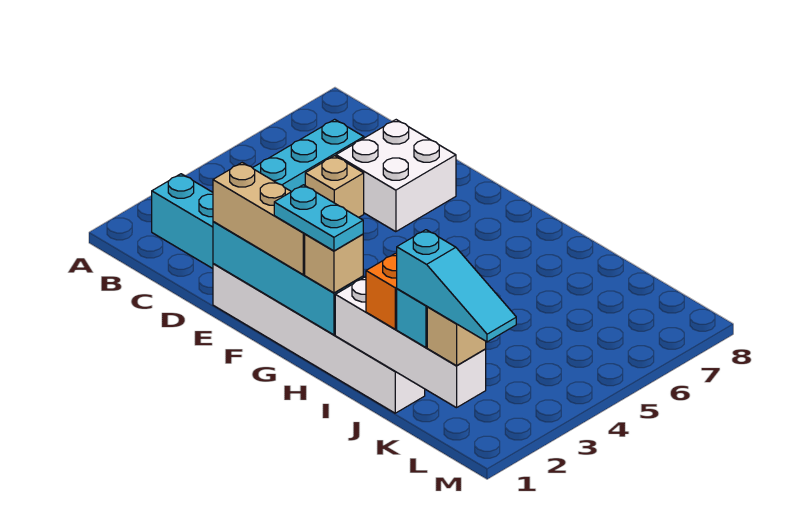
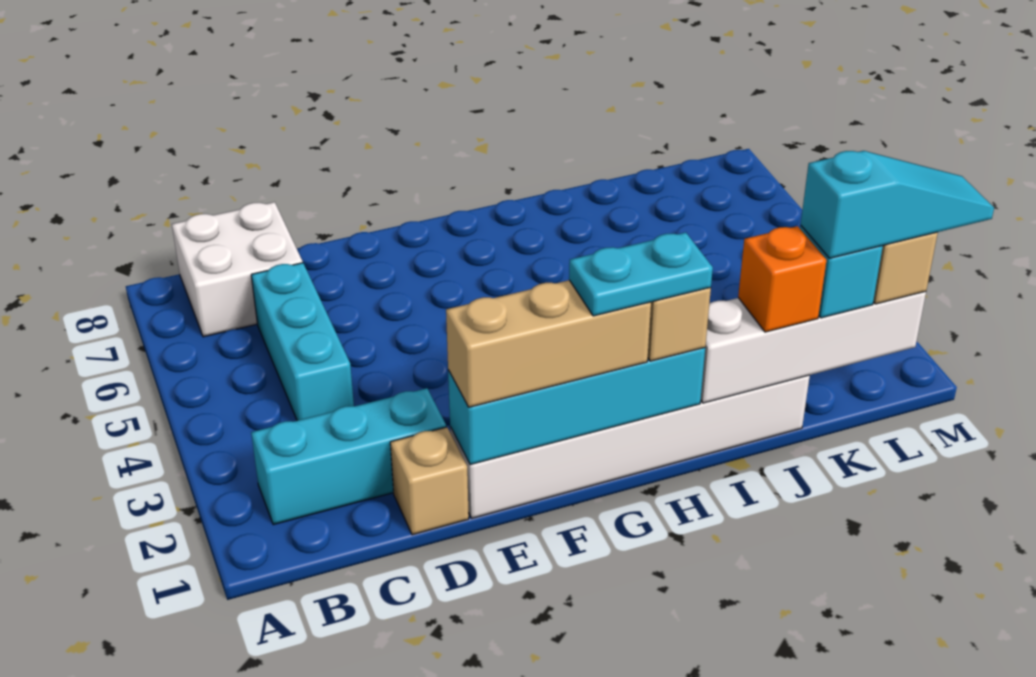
tan brick D5 level 1 -> tan brick D1 level 1
white brick D6:E7 level 1 -> white brick B7:C8 level 1

